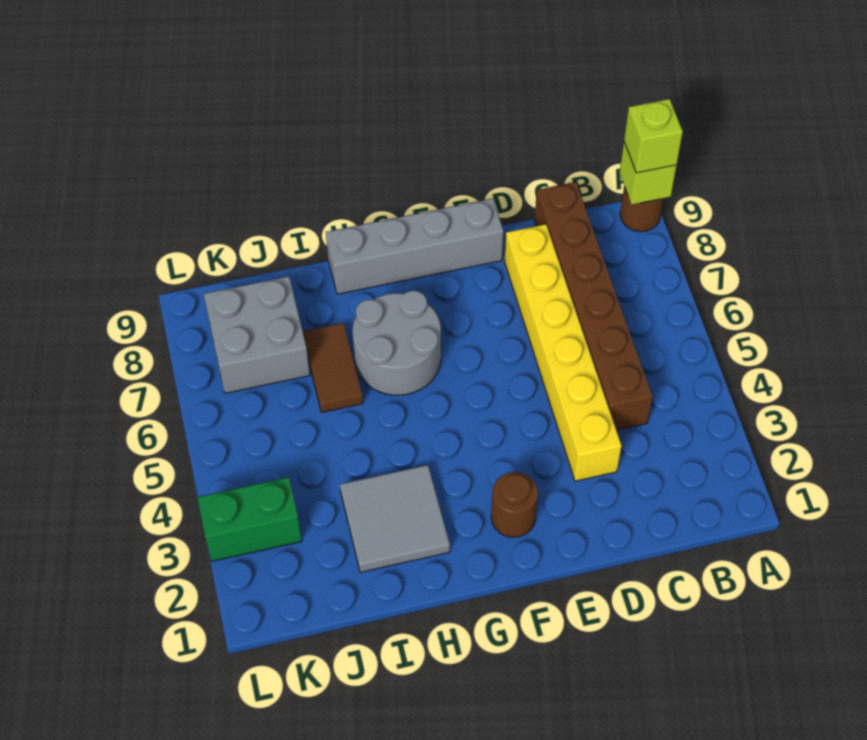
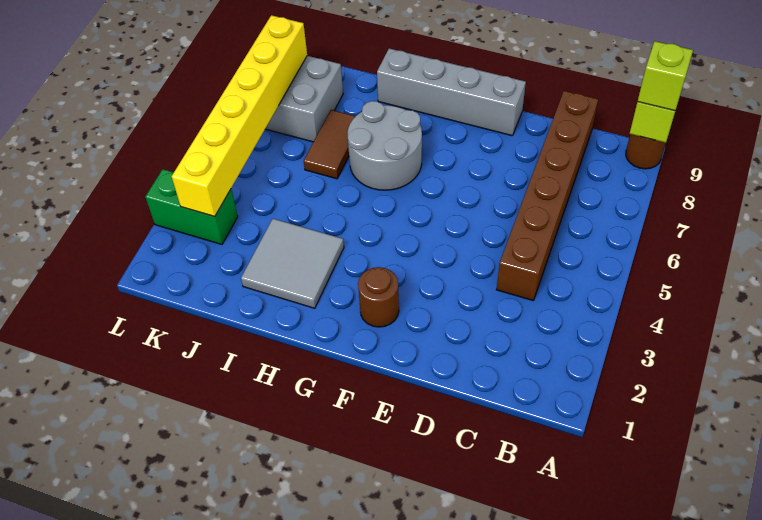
yellow brick D3:D8 level 1 -> yellow brick K3:K8 level 2

